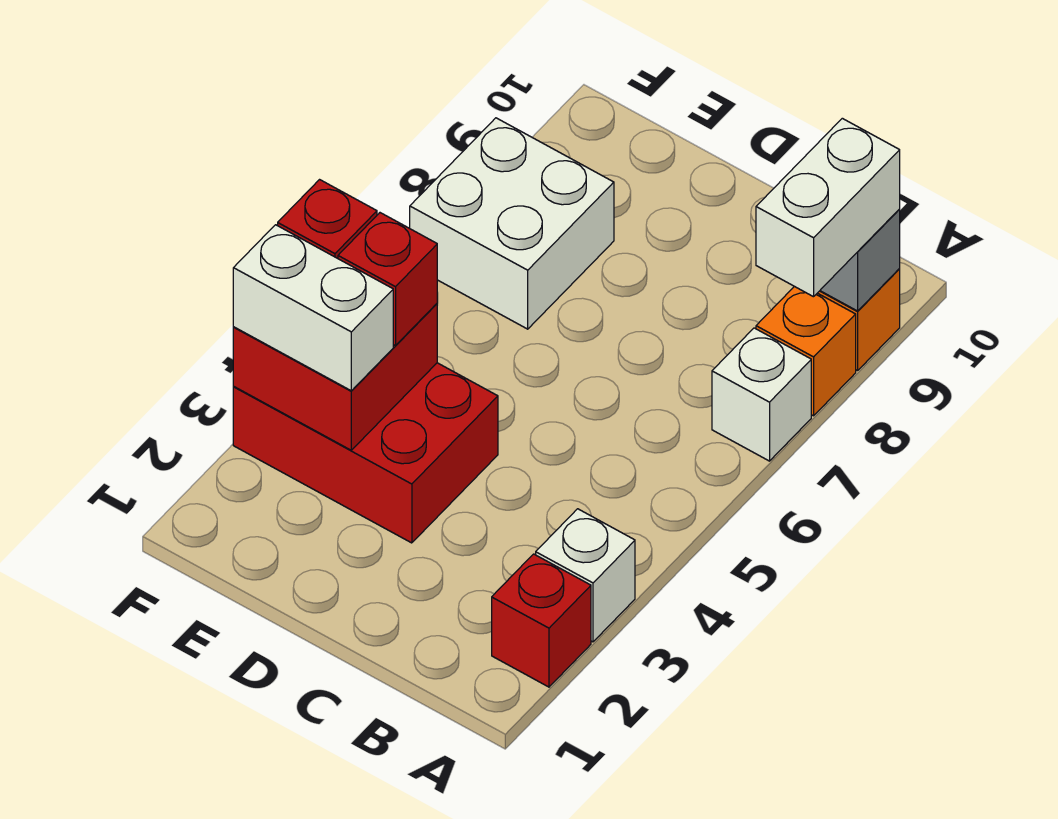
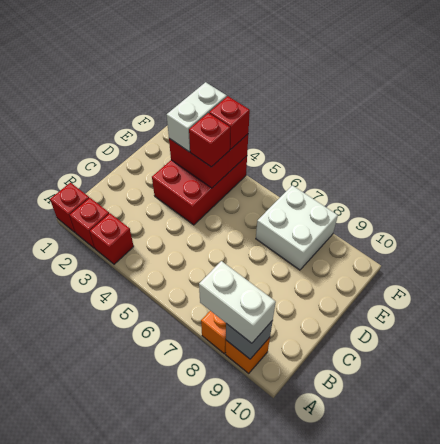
none -> red brick A1 level 1
white brick A3 level 1 -> red brick A3 level 1
white brick A7 level 1 -> none

